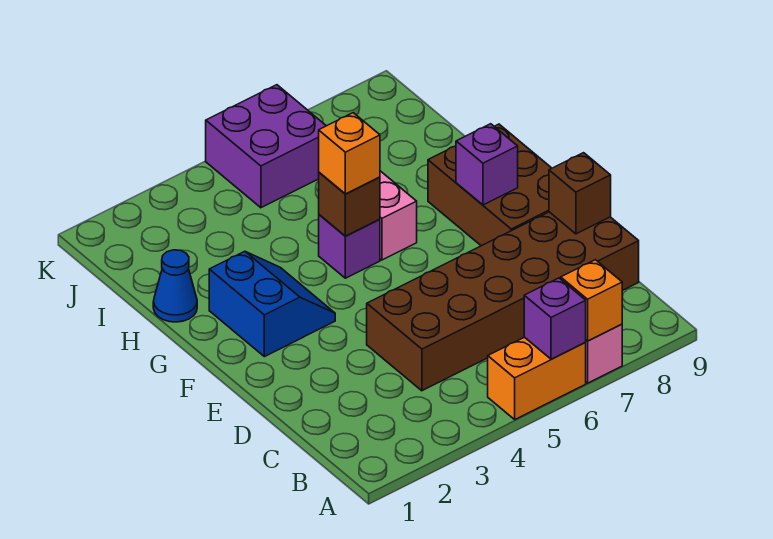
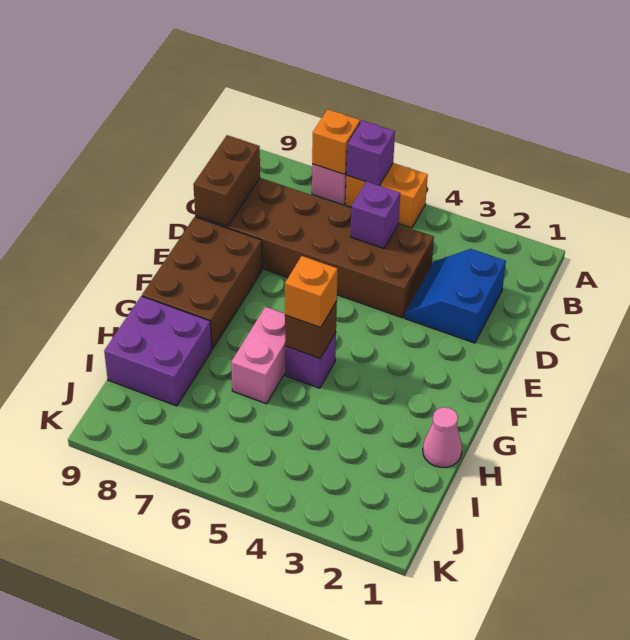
brown brick D9 level 2 -> brown brick C9:D9 level 2
blue slope F2:G3 level 1 top 2 -> blue slope C2:D3 level 1 top 2
purple brick F8 level 2 -> purple brick C5 level 2
blue cone H1 level 1 -> pink cone H1 level 1
purple brick J5:K6 level 1 -> purple brick H8:I9 level 1

